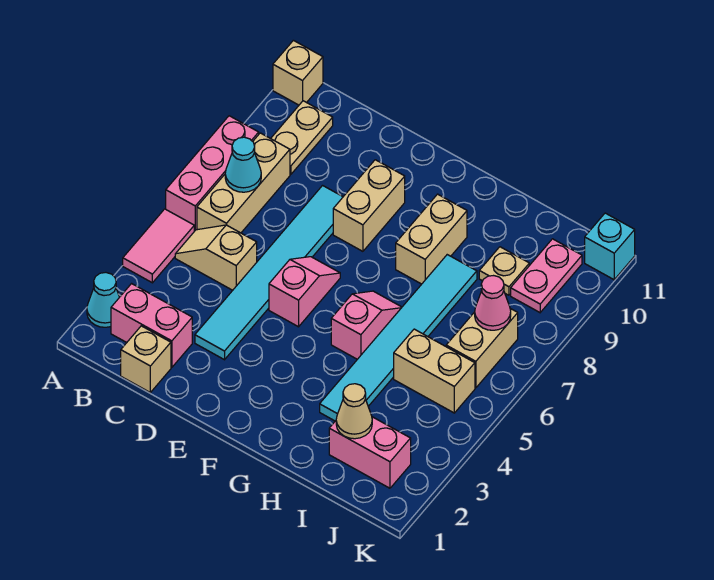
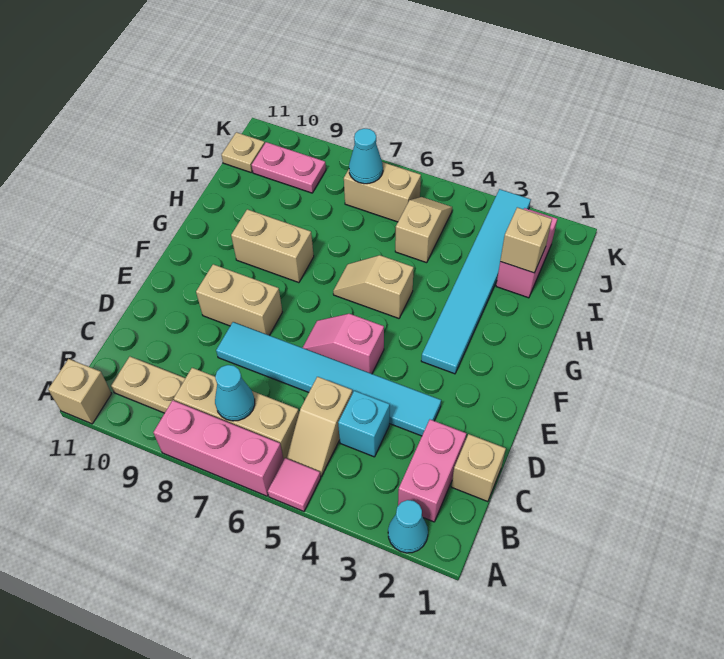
pink tile A4:A5 level 1 -> pink tile A5 level 1
pink slope G5:G6 level 1 top 5 -> tan slope G5:G6 level 1 top 5
cyan tile H3:H8 level 1 -> cyan tile F3:K3 level 1
tan cone I2 level 2 -> tan brick I2 level 2
tan brick I5:J5 level 1 -> tan slope I5:J5 level 1 top I
tan plate I9 level 1 -> tan plate J11 level 1
pink cone J7 level 2 -> cyan cone J7 level 2
cyan brick K11 level 1 -> cyan brick C4 level 1

